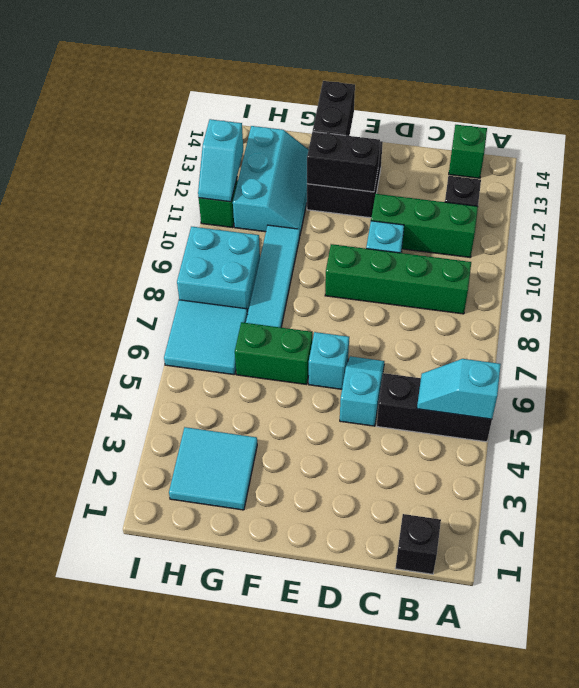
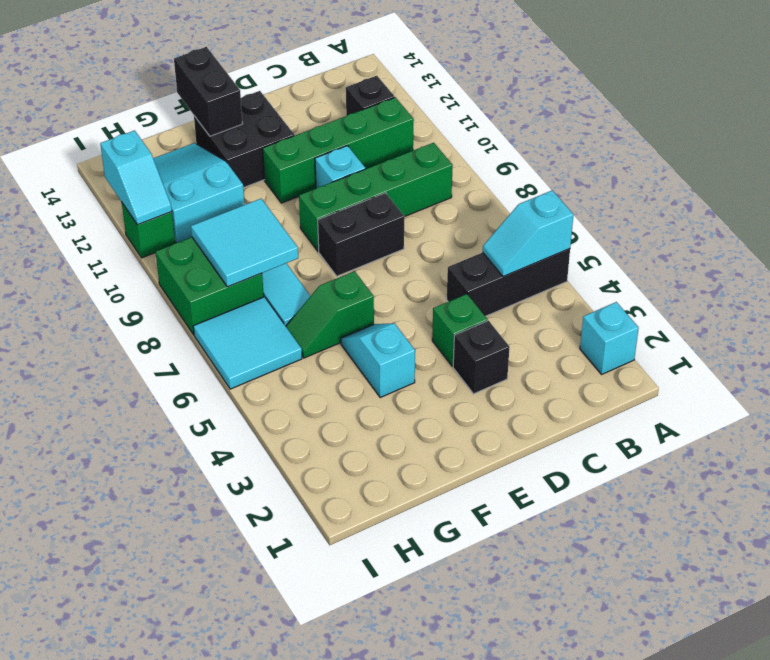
black brick B1 level 1 -> black brick D3 level 1
green brick B11:D11 level 1 -> green brick B11:E11 level 1
green brick B14 level 1 -> green brick D4 level 1
cyan slope D5:D6 level 1 top 5 -> cyan slope F4:F5 level 1 top 4
cyan brick E6 level 1 -> cyan brick A2 level 1
black brick E12:F12 level 2 -> black brick D8:E8 level 1
green brick F6:G6 level 1 -> green slope F6:G6 level 1 top F
cyan tile G2:H3 level 1 -> cyan tile G8:H9 level 2
cyan slope G11:H13 level 1 top H -> cyan slope G11:H13 level 1 top 11
cyan brick H8:I9 level 1 -> green brick H8:I9 level 1

